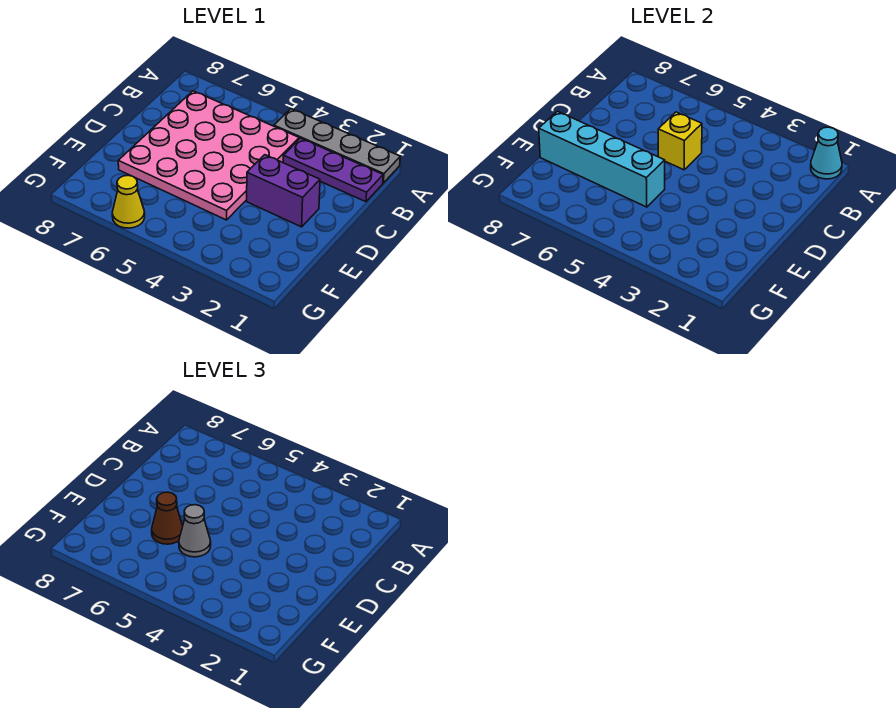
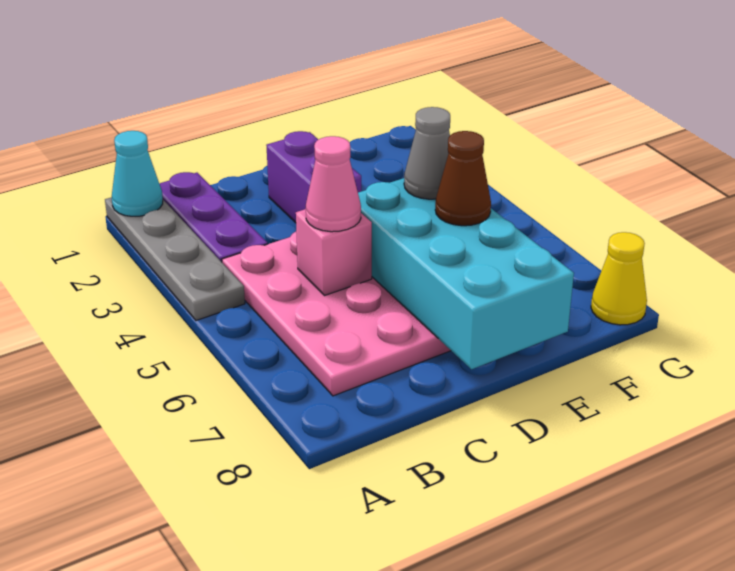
yellow brick C5 level 2 -> pink brick C5 level 2
none -> pink cone C5 level 3
cyan brick E5:E8 level 2 -> cyan brick D5:E8 level 2
yellow cone G6 level 1 -> yellow cone G8 level 1

